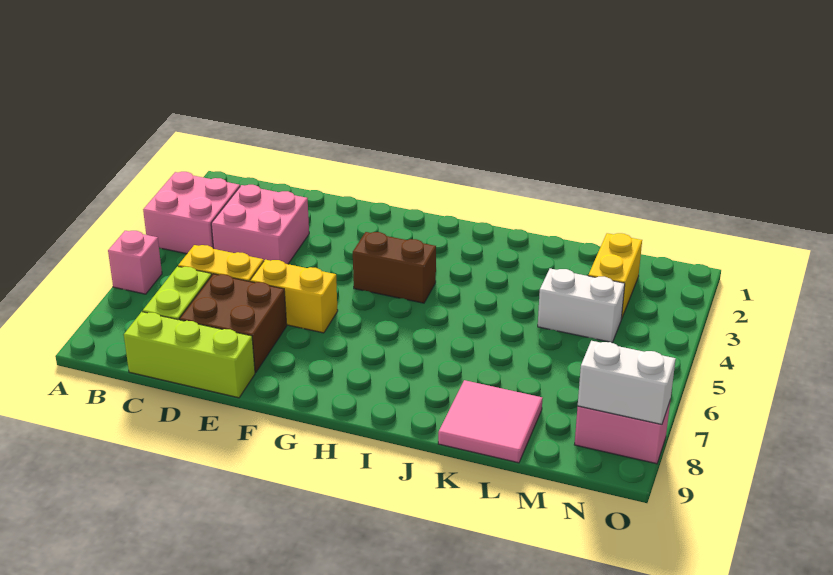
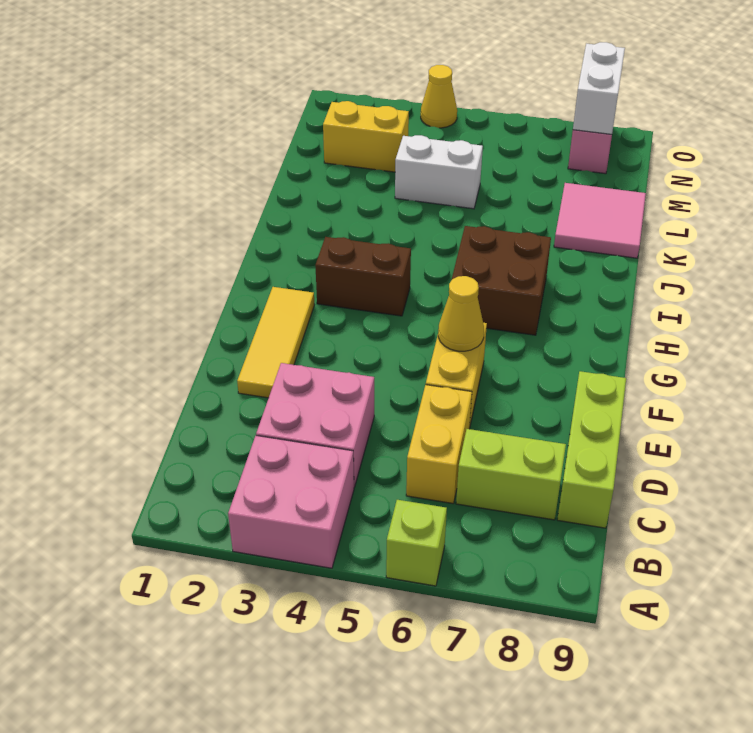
pink brick A6 level 1 -> lime brick A6 level 1
brown brick D7:E8 level 1 -> brown brick H6:I7 level 1
none -> yellow tile E2:G2 level 1
none -> yellow cone F6 level 2
brown brick G4:H4 level 1 -> brown brick H3:H4 level 1
white brick L4:M4 level 1 -> white brick L4:L5 level 1
none -> yellow cone O4 level 1

